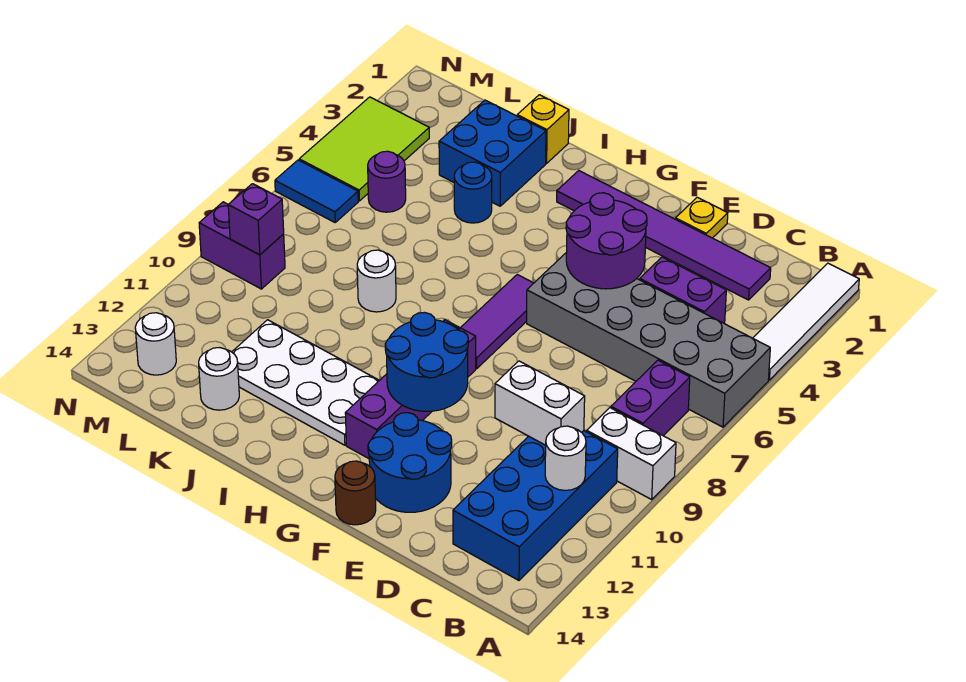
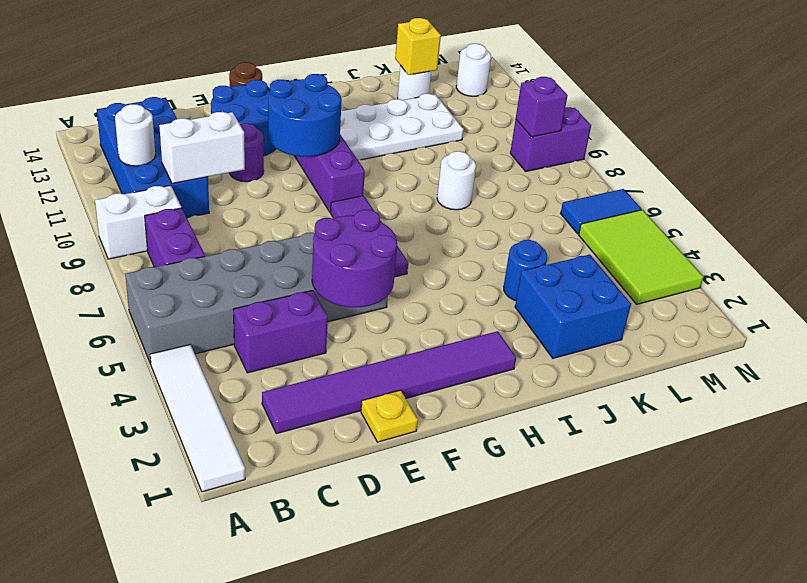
yellow brick J1 level 1 -> yellow brick K13 level 2
purple round brick L5 level 1 -> purple round brick E11 level 1

